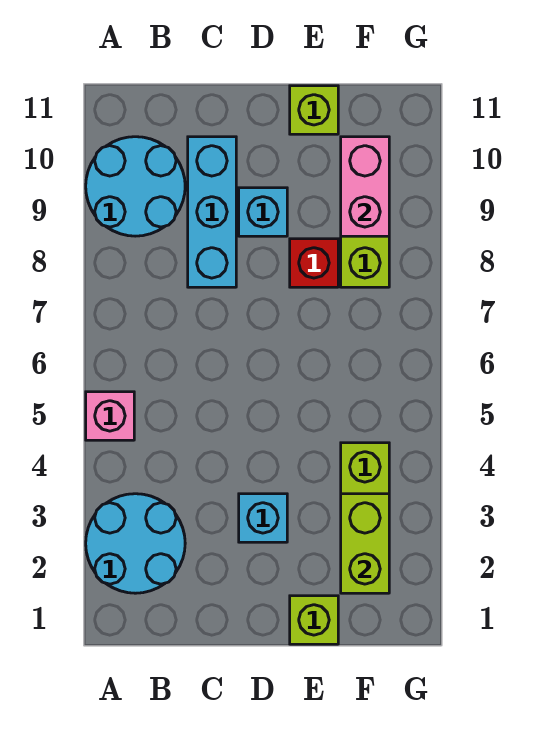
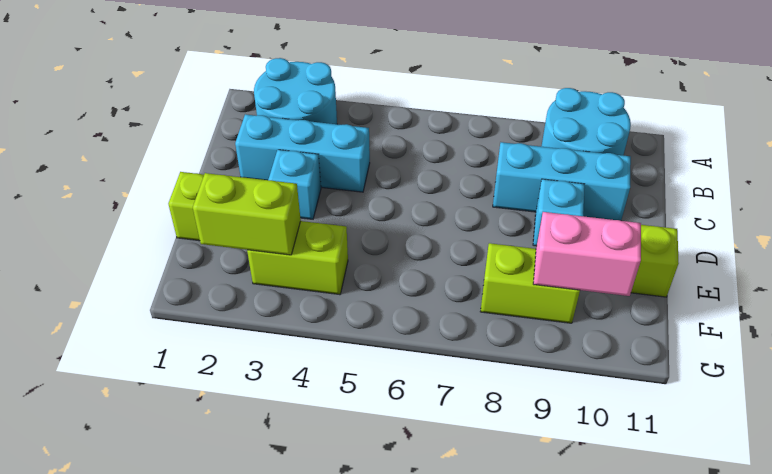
pink brick A5 level 1 -> none
none -> cyan brick C2:C4 level 1
red brick E8 level 1 -> none

